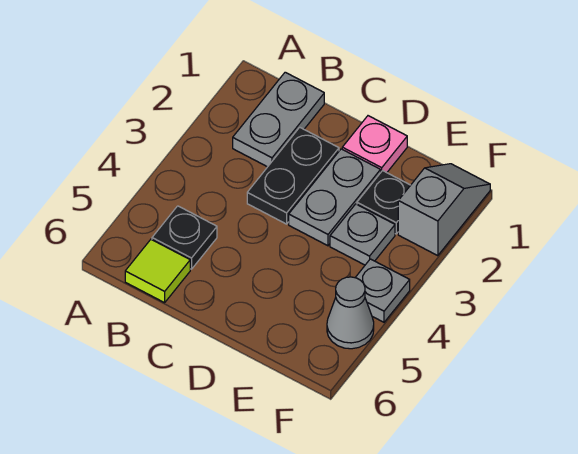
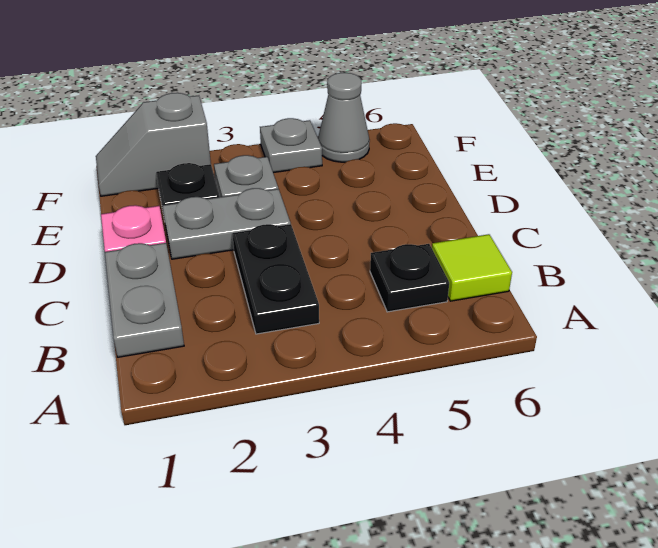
grey plate B1:B2 level 1 -> grey plate B1:C1 level 1
black plate C2:C3 level 1 -> black plate B3:C3 level 1

